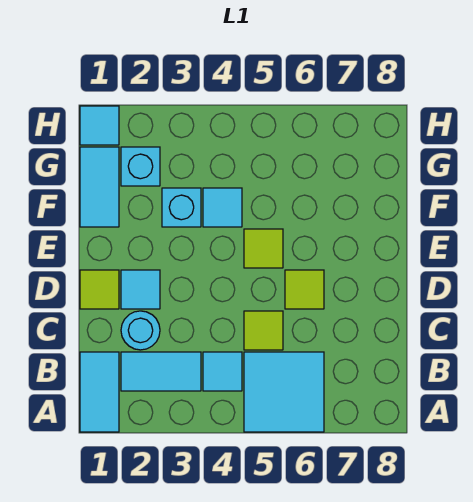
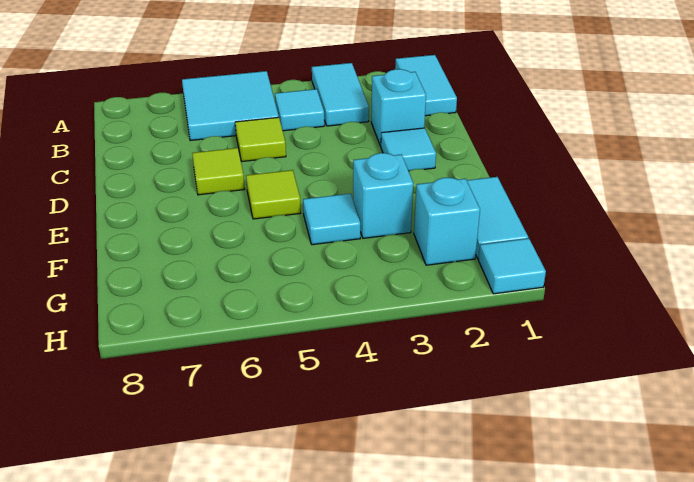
cyan tile B2:B3 level 1 -> cyan tile A3:B3 level 1
cyan round brick C2 level 1 -> cyan brick C2 level 1
lime tile D1 level 1 -> none

